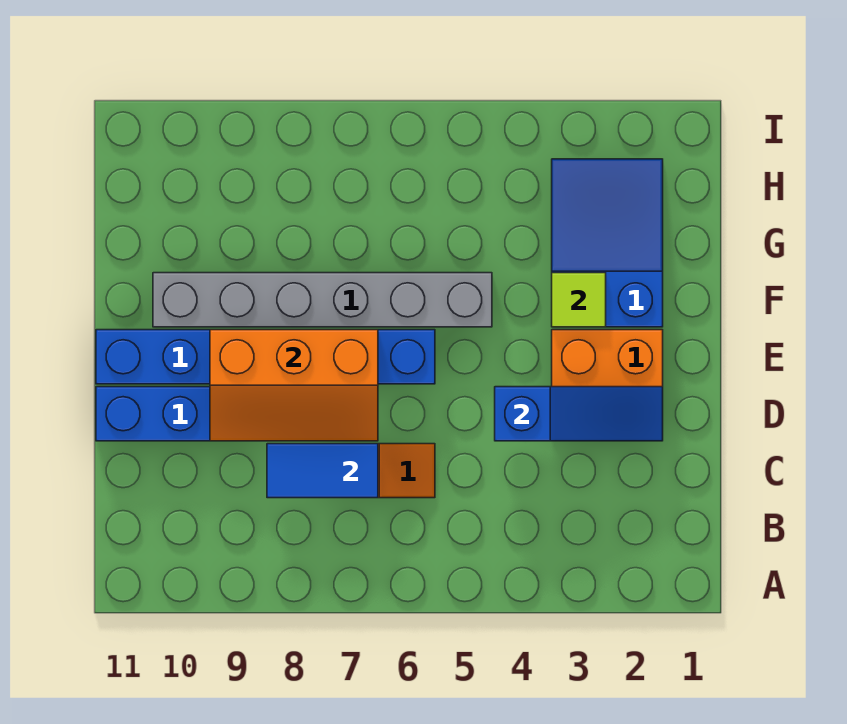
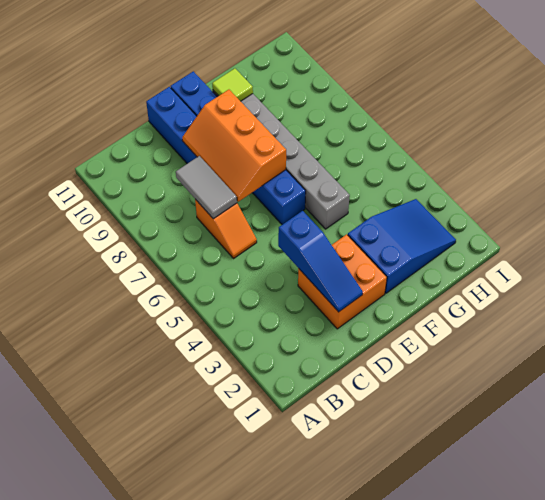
blue tile C7:C8 level 2 -> grey tile C7:C8 level 2
lime tile F3 level 2 -> lime tile F10 level 2

